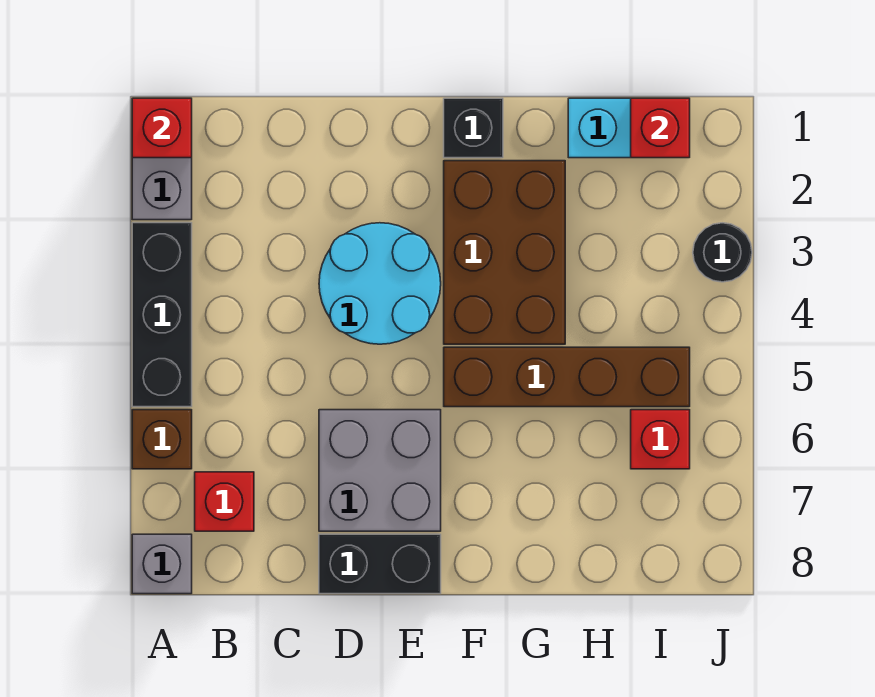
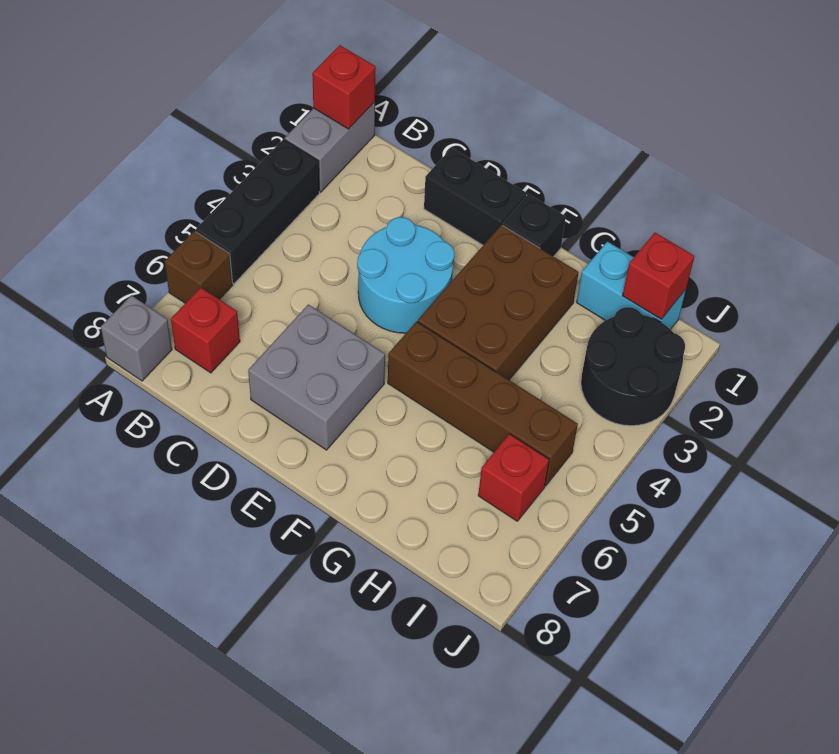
black brick D8:E8 level 1 -> black brick D1:E1 level 1
black round brick J3 level 1 -> black round brick I2:J3 level 1

